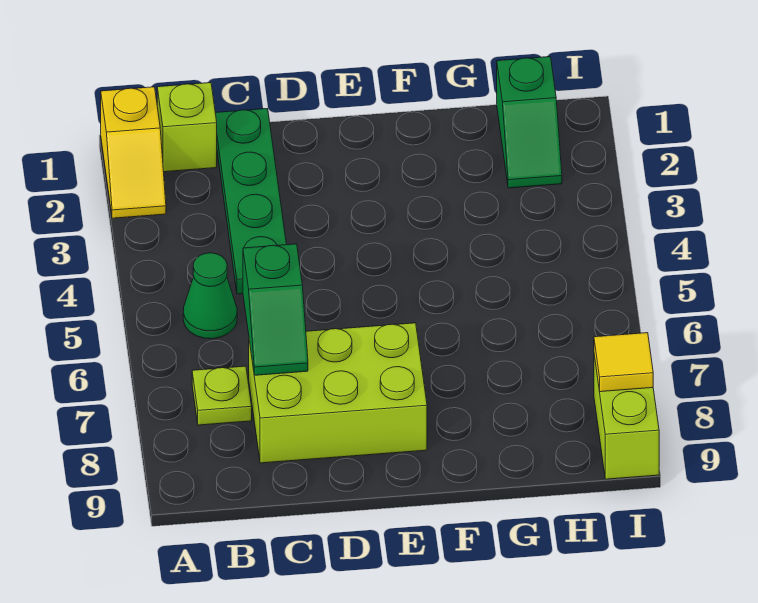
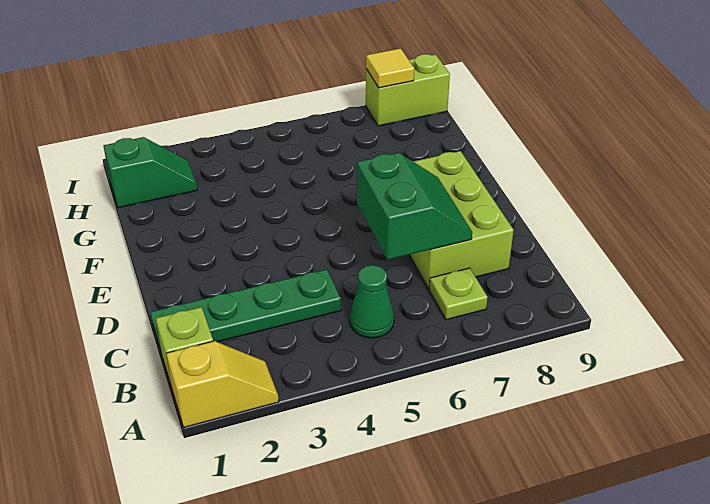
green slope C6:C7 level 2 top 6 -> green slope C6:D7 level 2 top 6

